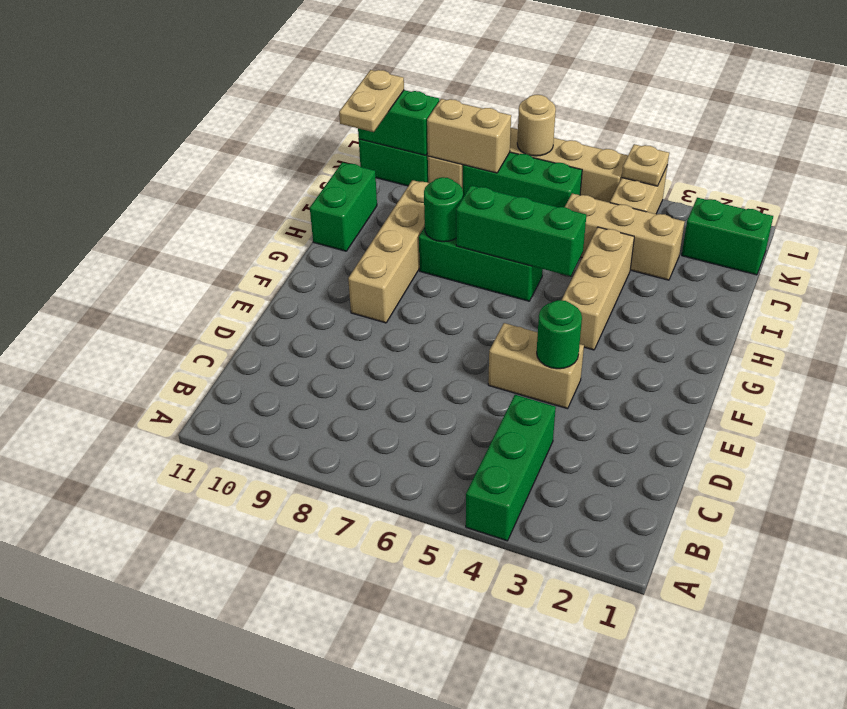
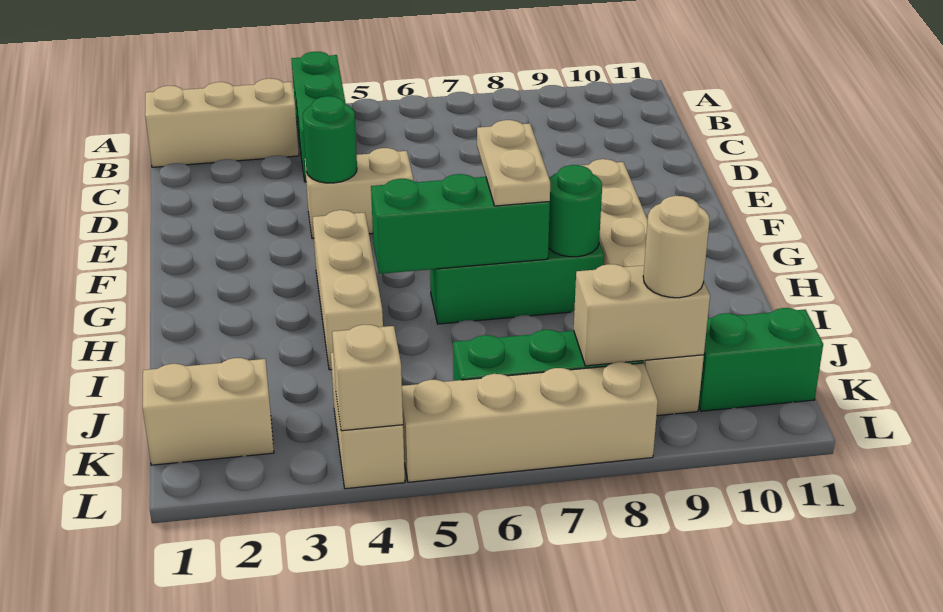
green brick H11:I11 level 1 -> none
tan brick J3:J5 level 1 -> tan brick B1:B3 level 1
tan plate J11:K11 level 3 -> tan plate G7:H7 level 3
green brick K1:K2 level 1 -> tan brick K1:K2 level 1
green brick K10:K11 level 2 -> none
tan plate L4 level 2 -> tan brick L4 level 2
tan round brick L7 level 2 -> tan round brick K9 level 3

